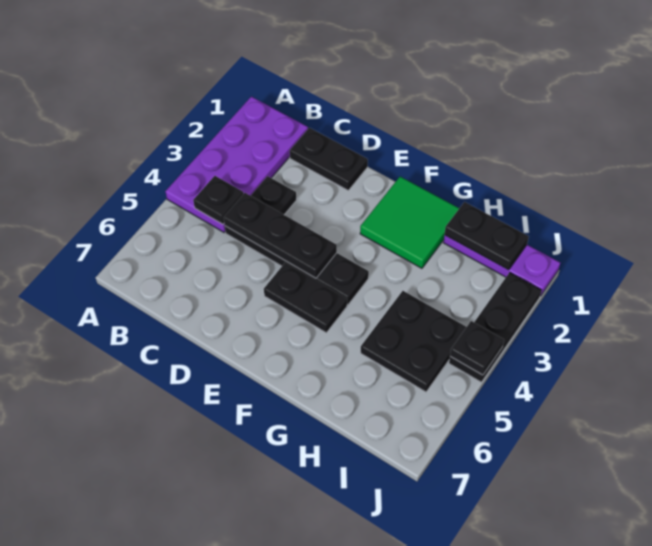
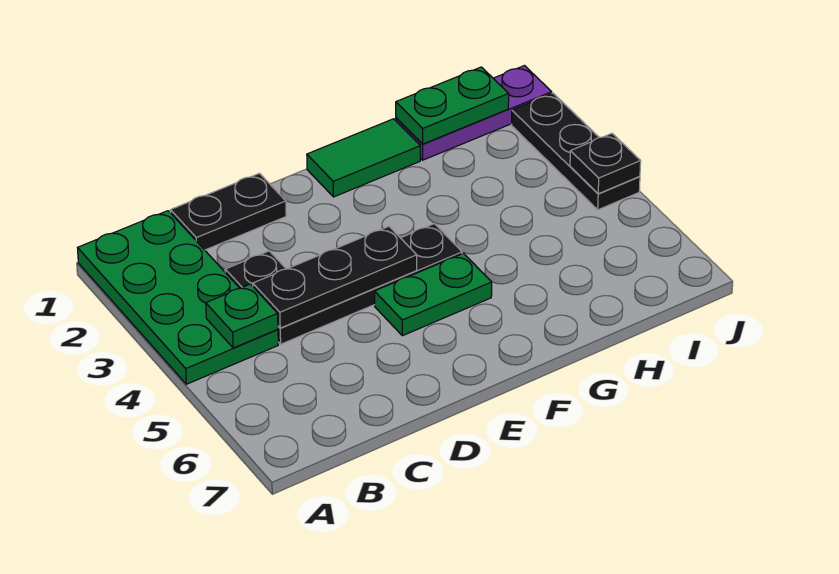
purple plate A1:B4 level 1 -> green plate A1:B4 level 1
black plate B4 level 2 -> green plate B4 level 2
black plate E5:F5 level 1 -> green plate E5:F5 level 1
green tile F1:G2 level 1 -> green tile F1:G1 level 1
black plate H1:I1 level 2 -> green plate H1:I1 level 2
black plate H4:I5 level 1 -> none

